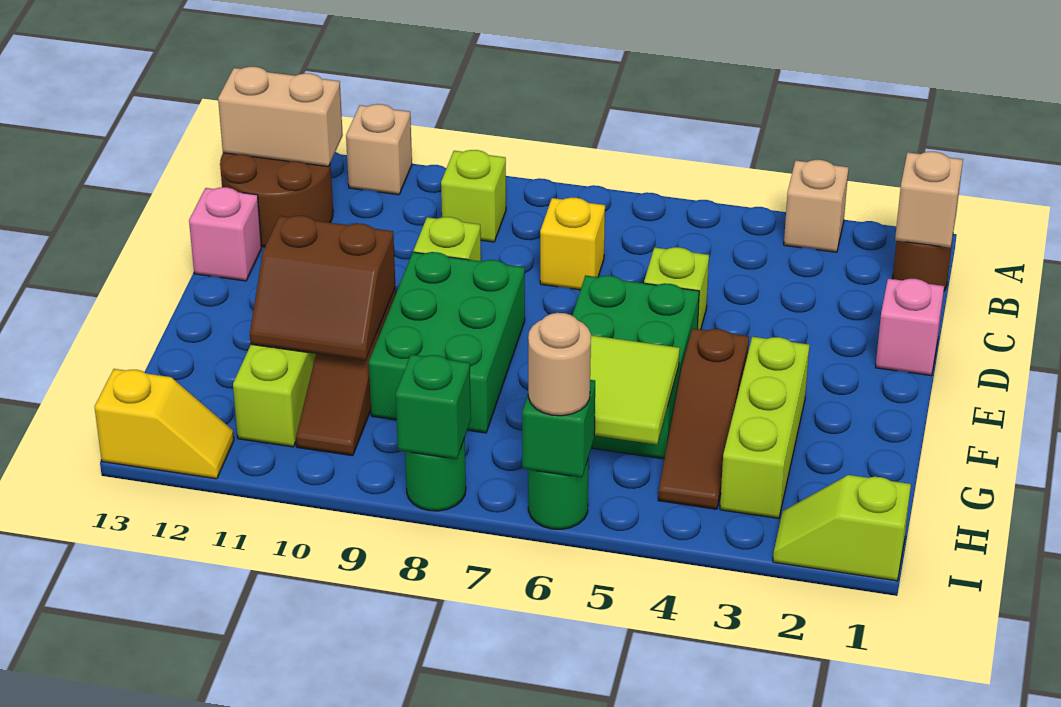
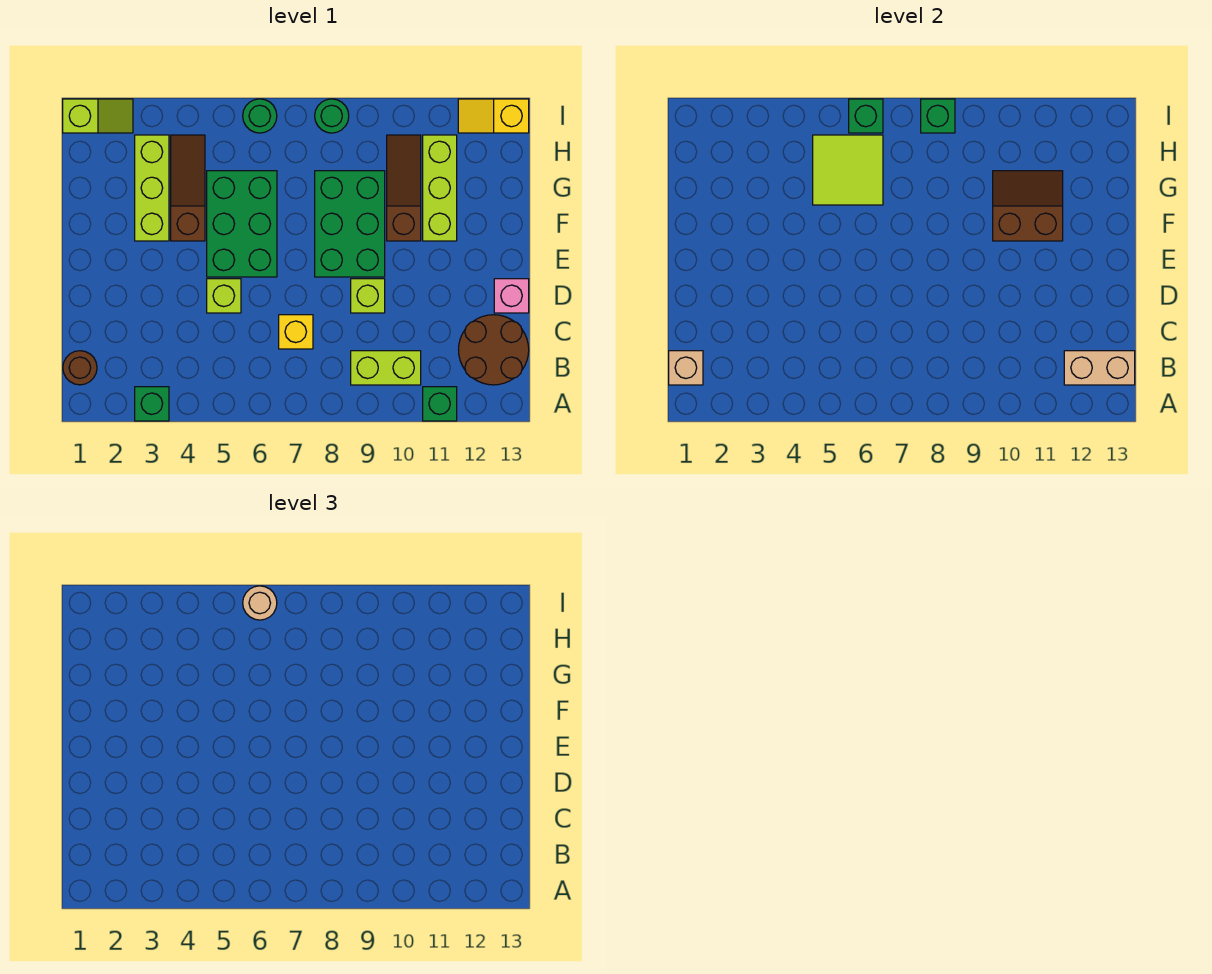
tan brick A3 level 1 -> green brick A3 level 1
tan brick A11 level 1 -> green brick A11 level 1
lime brick B9 level 1 -> lime brick B9:B10 level 1
pink brick D1 level 1 -> none

